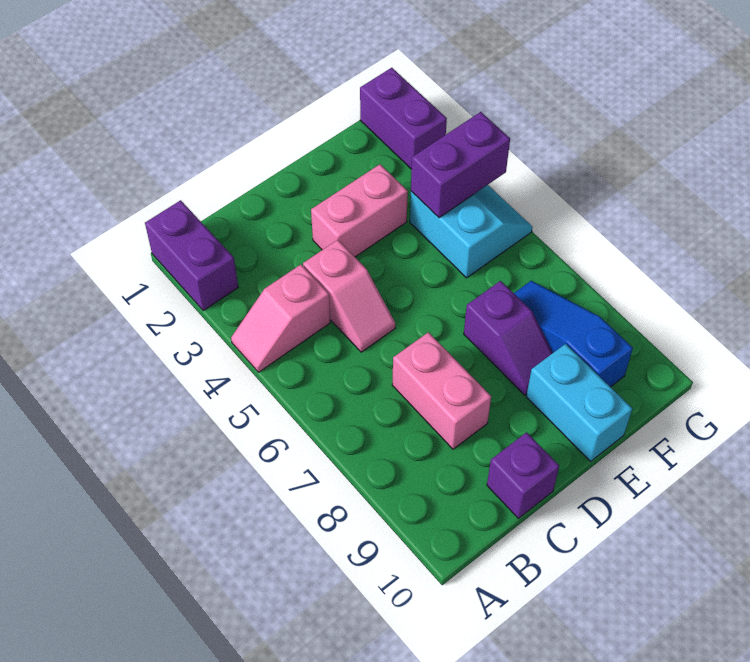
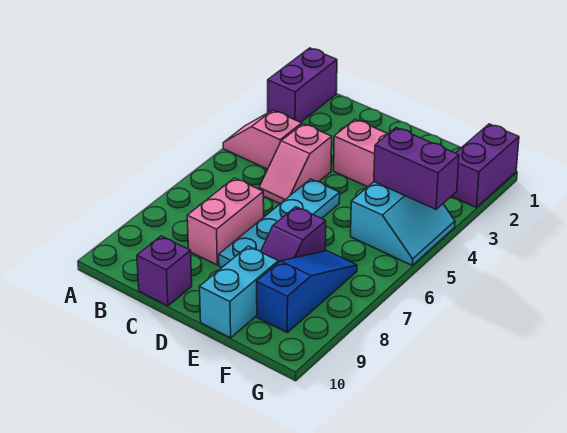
none -> cyan plate D5:D8 level 1

